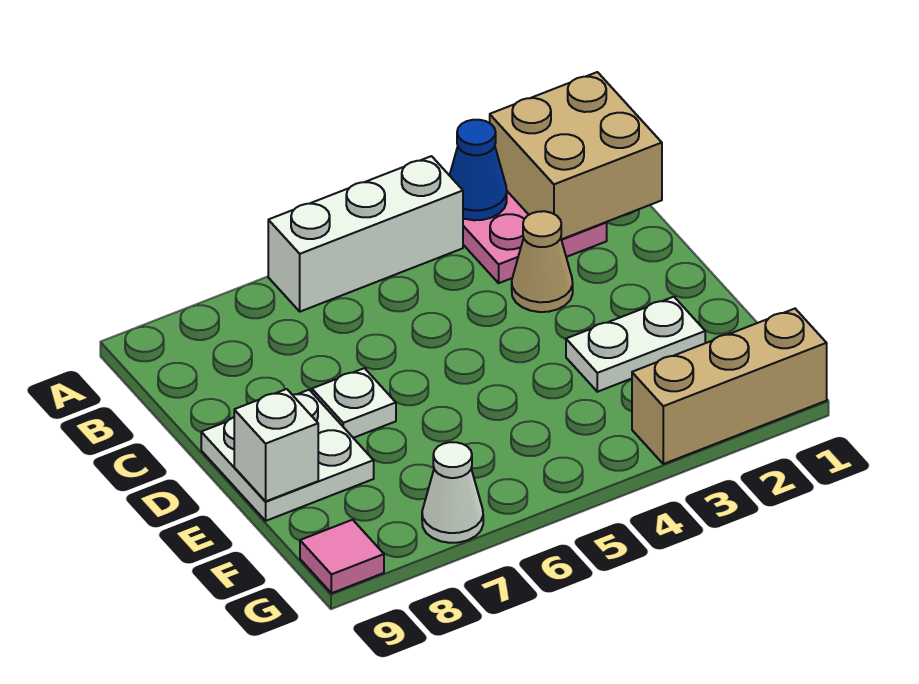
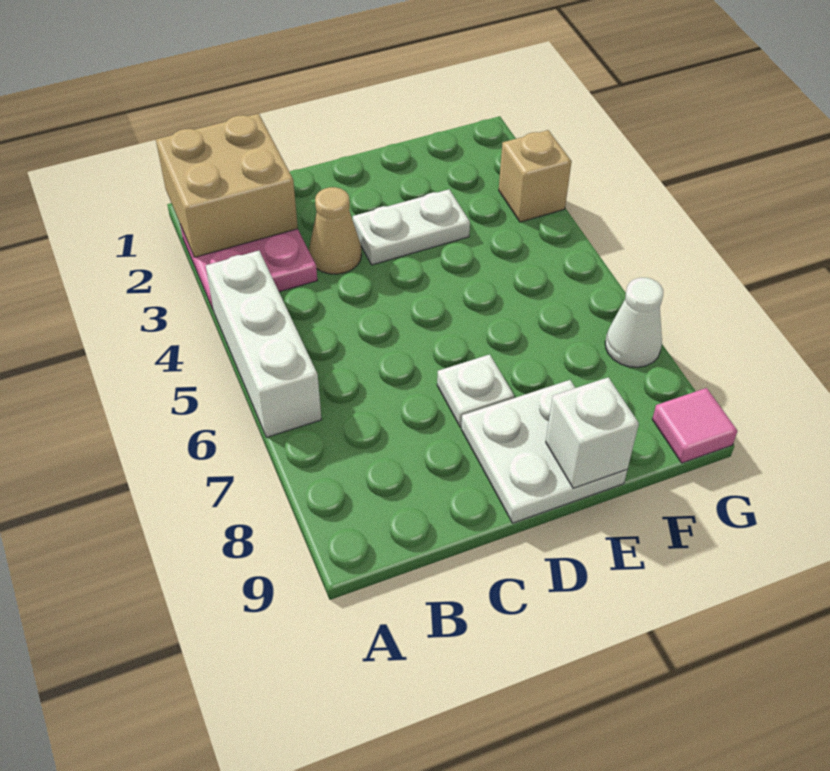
blue cone A3 level 2 -> none
white plate E2:E3 level 1 -> white plate D3:E3 level 1
tan brick G1:G3 level 1 -> tan brick G3 level 1

